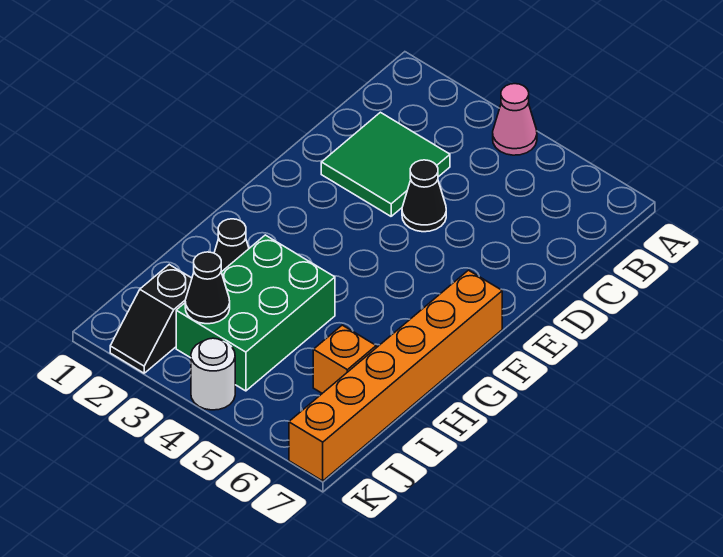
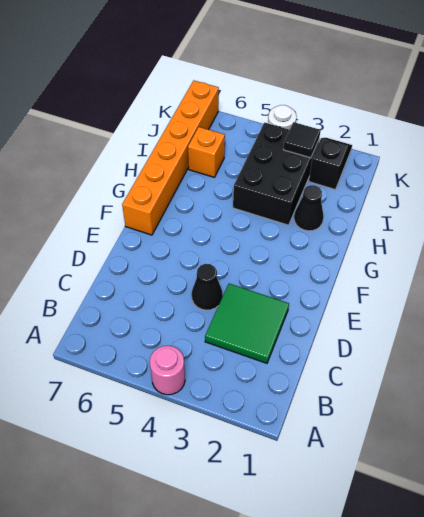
pink cone A4 level 1 -> pink round brick A4 level 1
green brick H3:J4 level 1 -> black brick H3:J4 level 1
black cone J3 level 2 -> black tile J3 level 2

